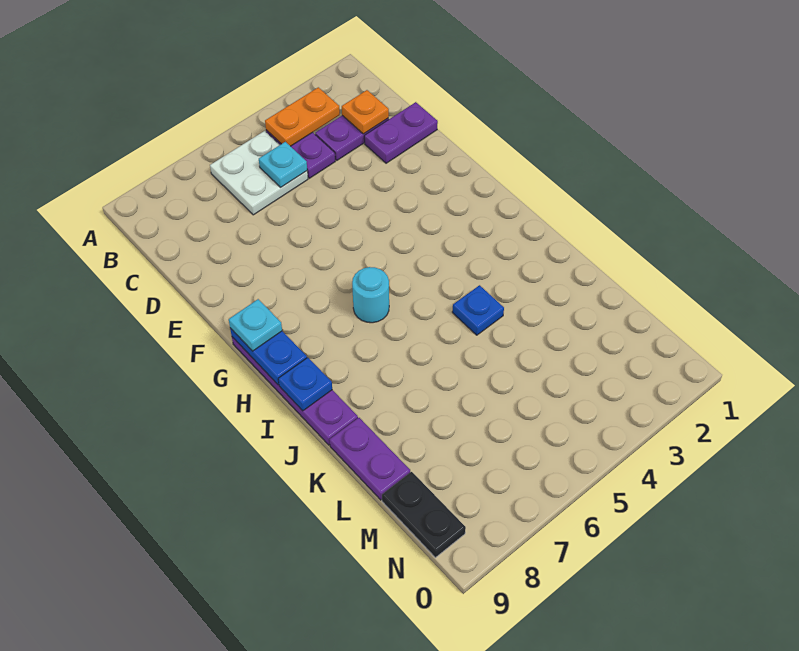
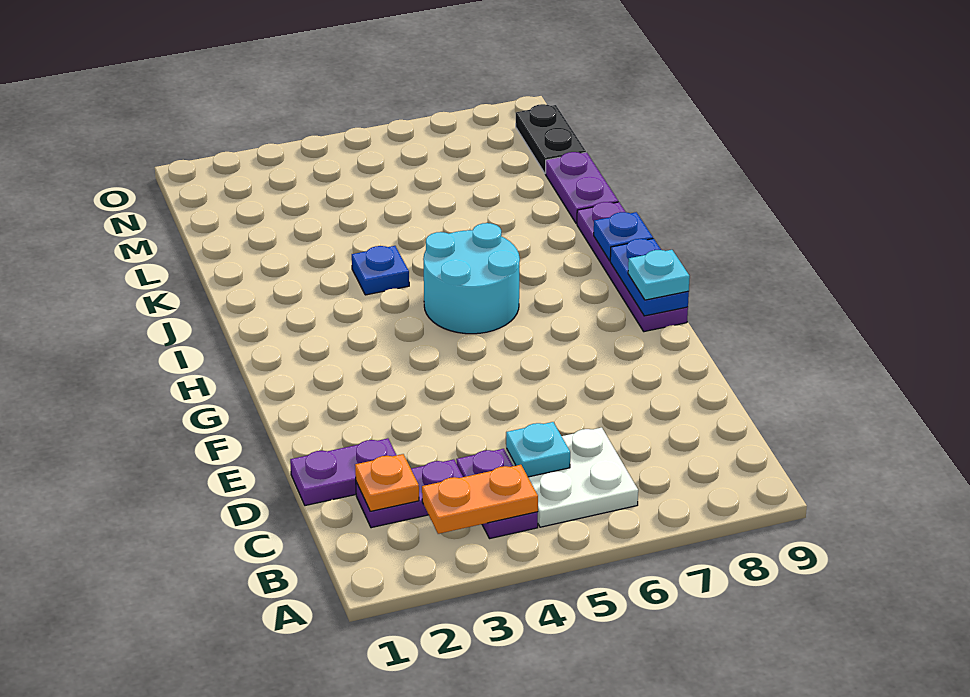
cyan round brick H6 level 1 -> cyan round brick H5:I6 level 1

